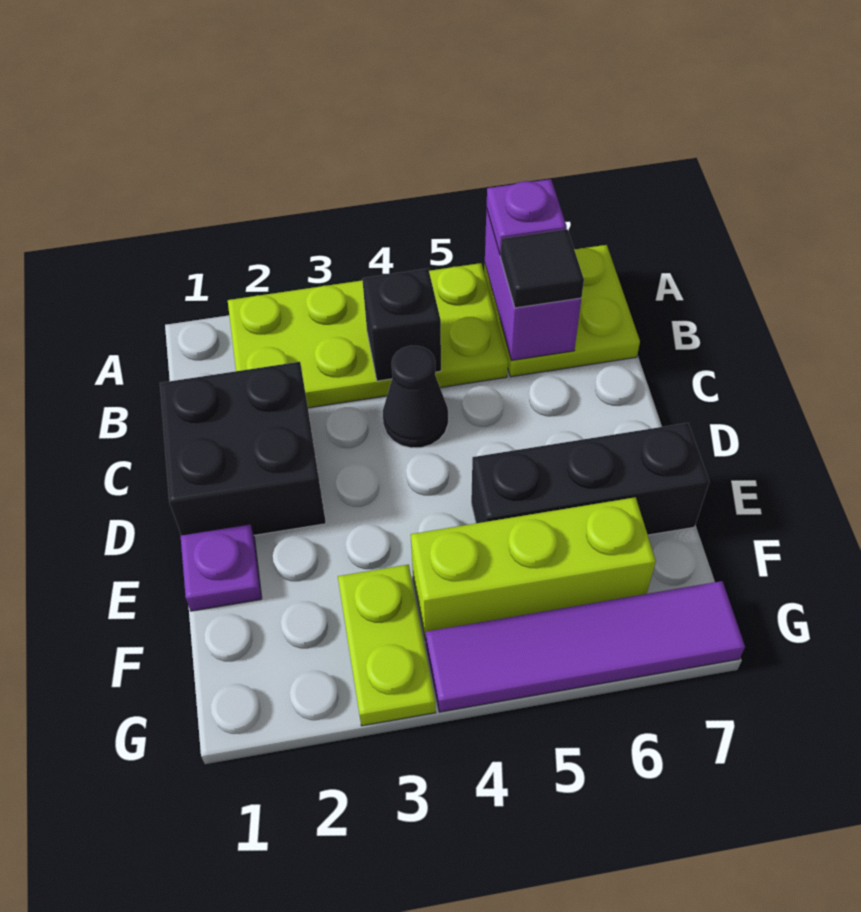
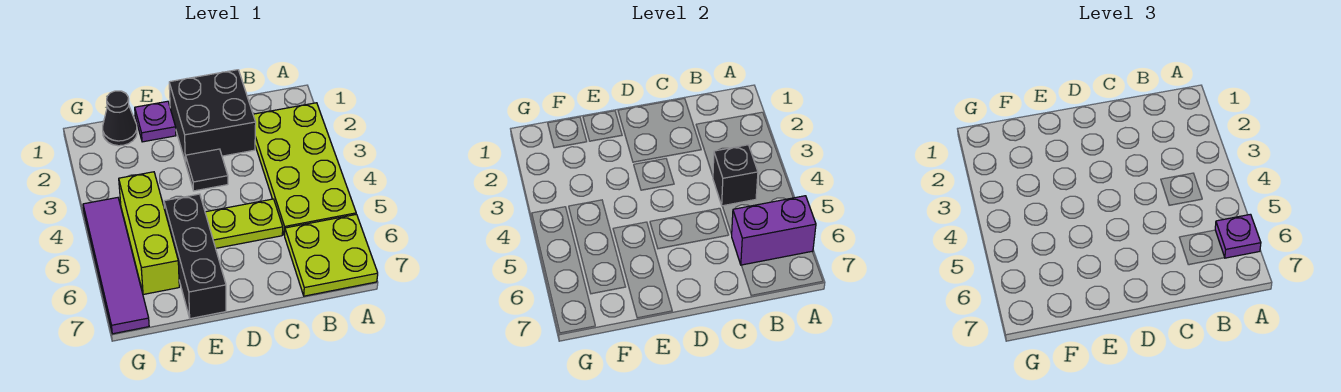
black tile B6 level 3 -> black tile D3 level 1
black cone C4 level 1 -> black cone F1 level 1
lime plate F3:G3 level 1 -> lime plate C5:D5 level 1

